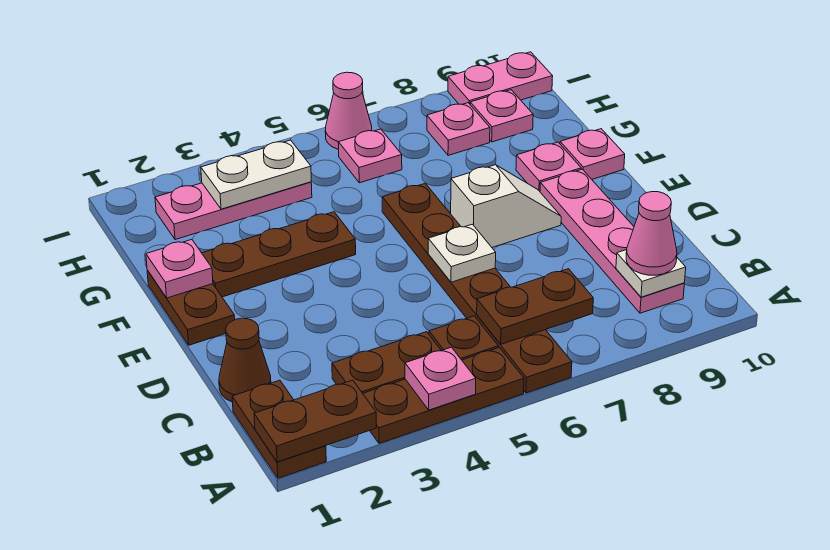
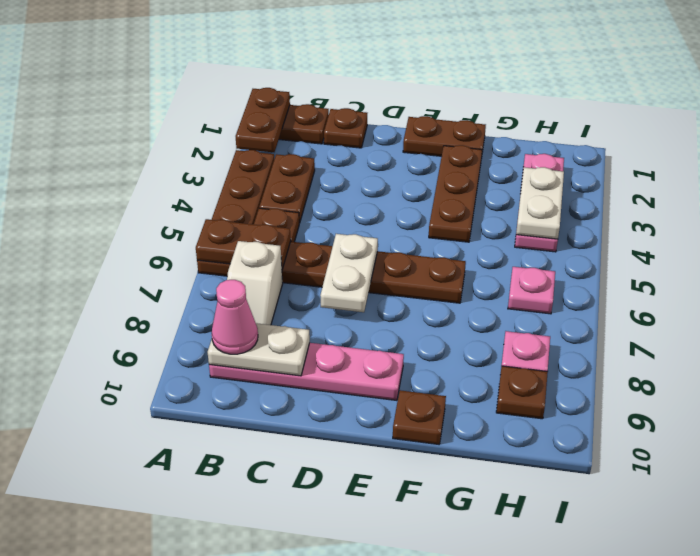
pink plate A4 level 2 -> none
brown plate B6:B7 level 2 -> brown plate A6:B6 level 2
white plate B9 level 2 -> white plate B9:C9 level 2
brown cone C1 level 1 -> brown plate C1 level 1
white plate D6 level 2 -> white plate D6:D7 level 2
white slope E7:E8 level 1 top 7 -> white slope B7:B8 level 1 top 7
pink plate F1 level 2 -> none
pink plate F9 level 1 -> none
pink plate F10 level 1 -> brown plate F10 level 1
pink plate H9 level 1 -> brown plate H9 level 1
pink cone I6 level 1 -> none
pink plate I9:I10 level 1 -> none

